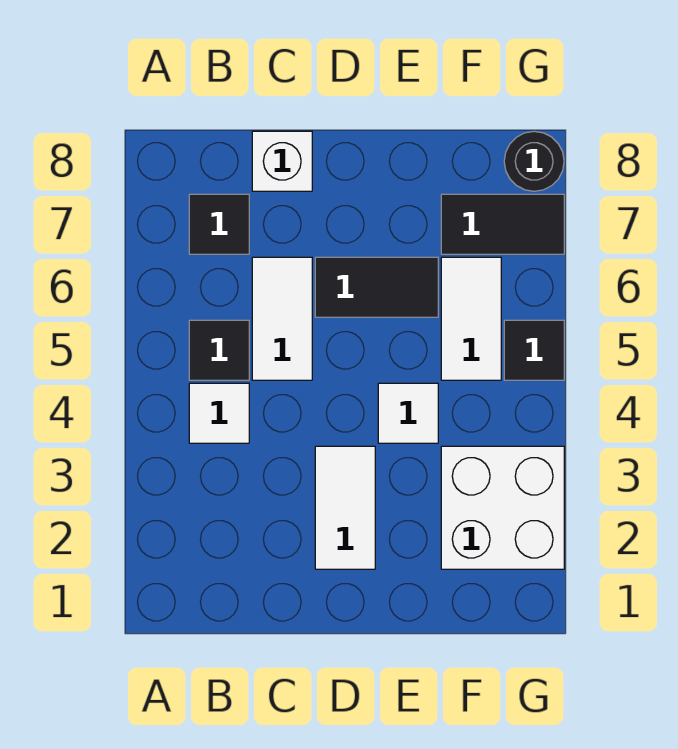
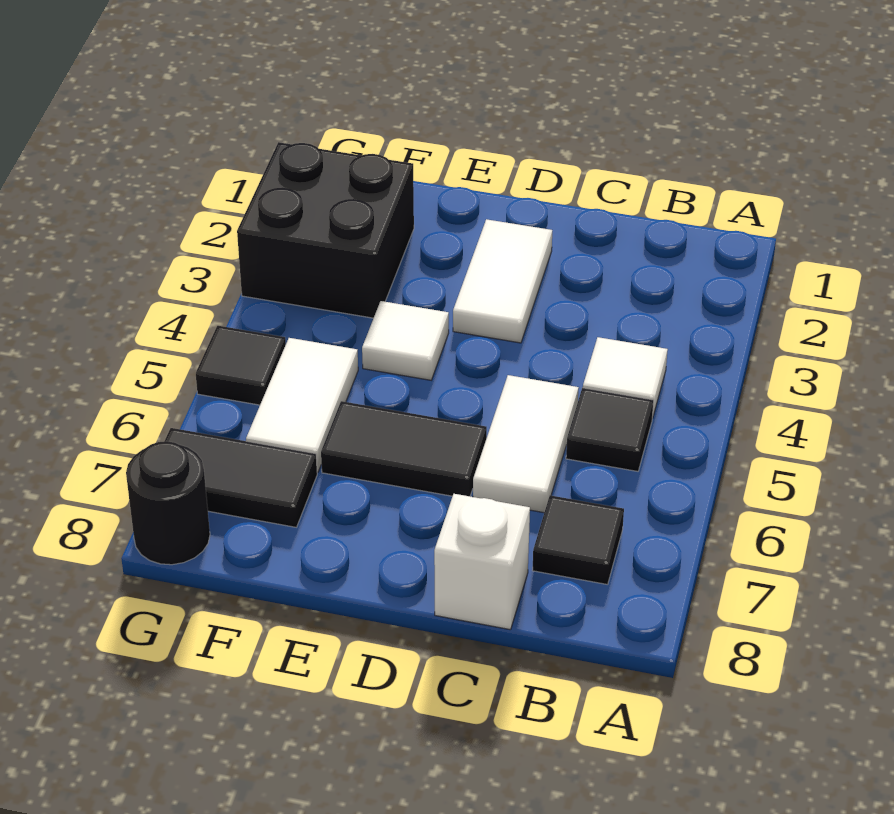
white brick F2:G3 level 1 -> black brick F2:G3 level 1

